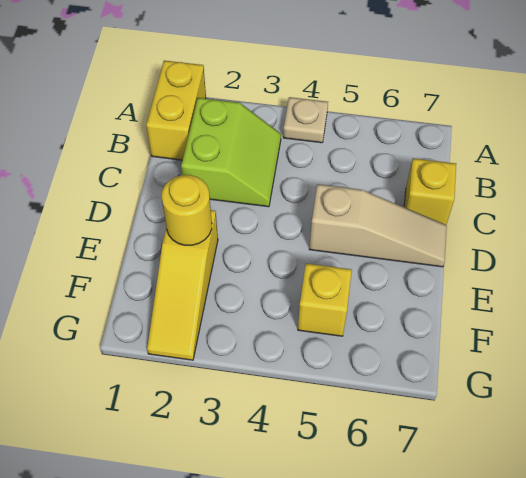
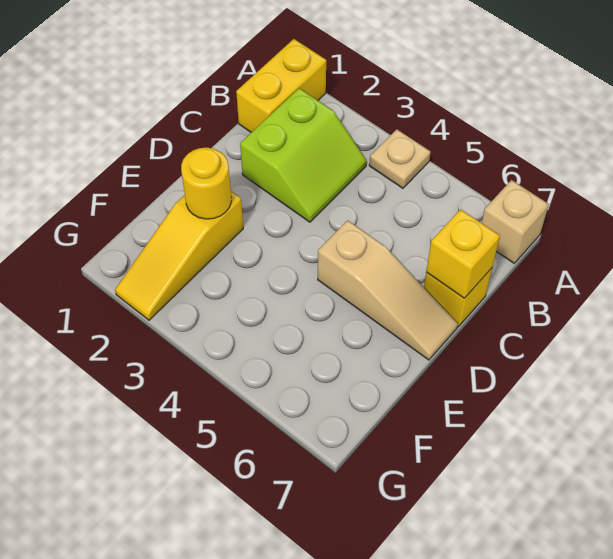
none -> tan brick A7 level 1
yellow brick F5 level 1 -> yellow brick C7 level 2

